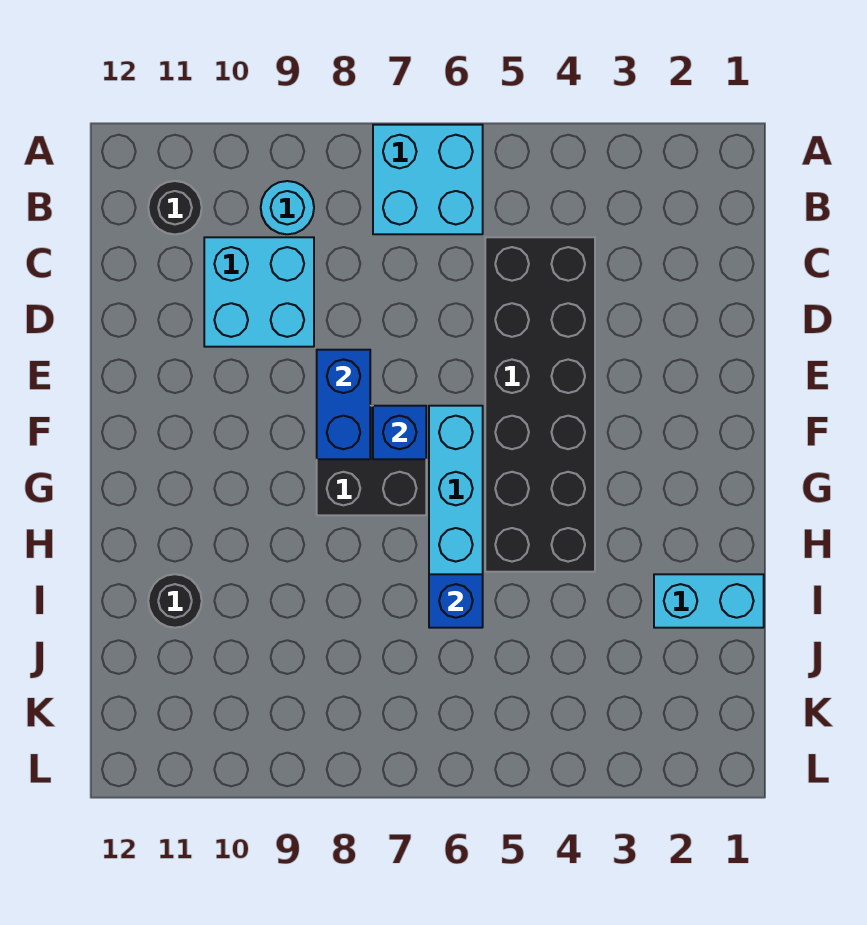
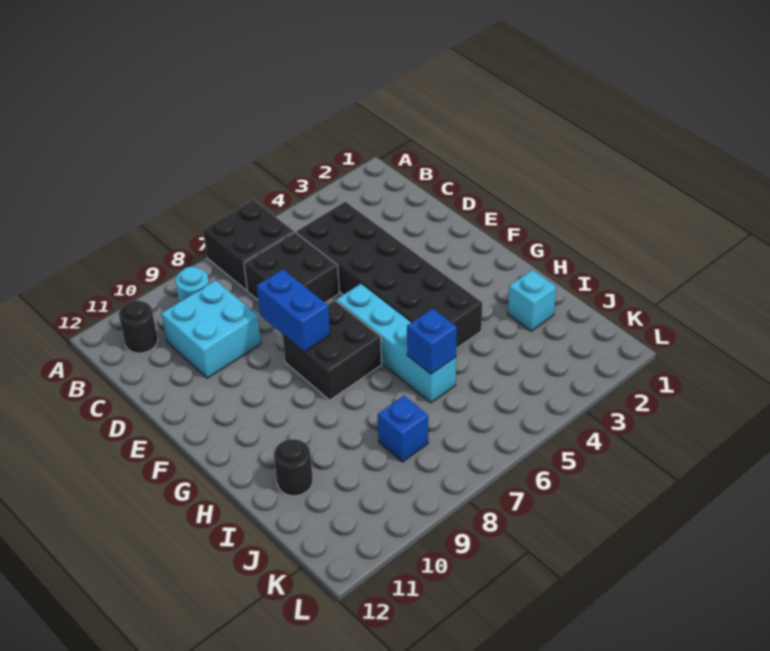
cyan brick A6:B7 level 1 -> black brick A6:B7 level 1
none -> black brick C6:D7 level 1
blue brick F7 level 2 -> blue brick J8 level 1
cyan brick I1:I2 level 1 -> cyan brick I2 level 1

